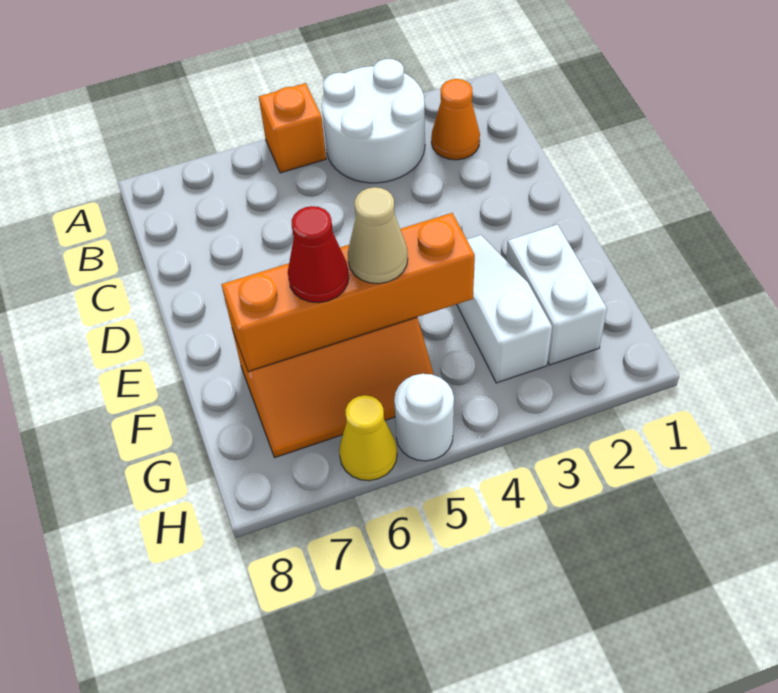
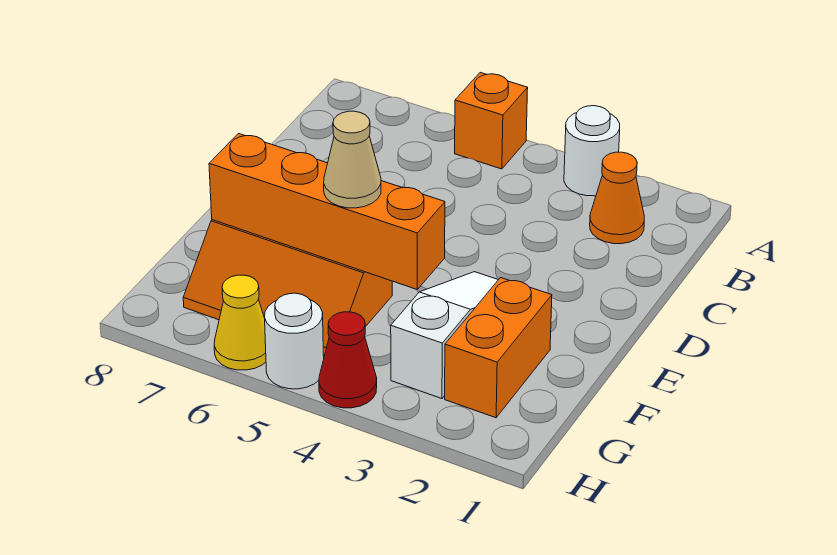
white round brick A3:B4 level 1 -> white round brick A3 level 1
white brick F2:G2 level 1 -> orange brick F2:G2 level 1
red cone F6 level 3 -> red cone H4 level 1

